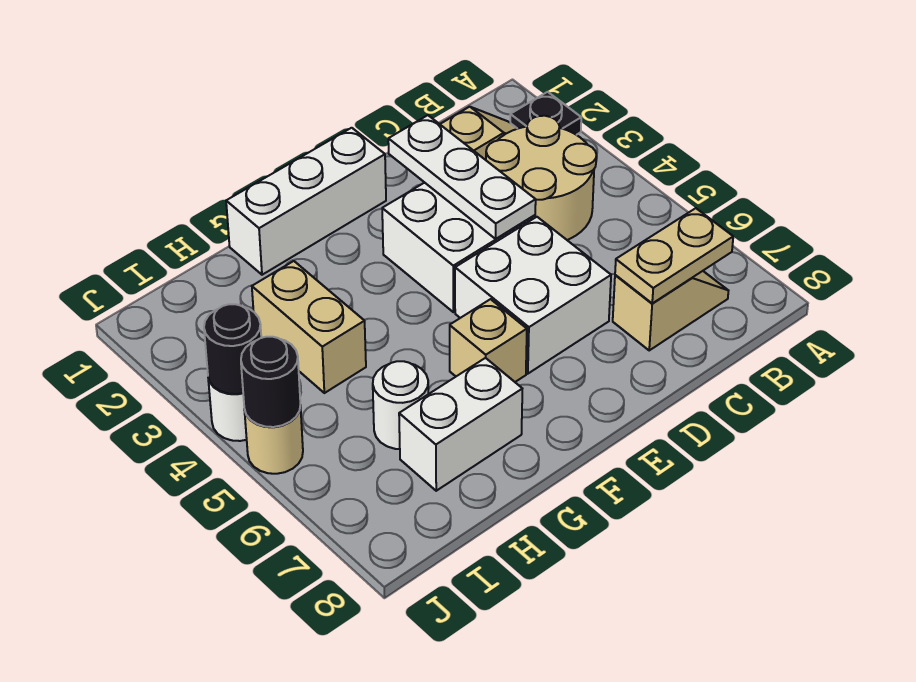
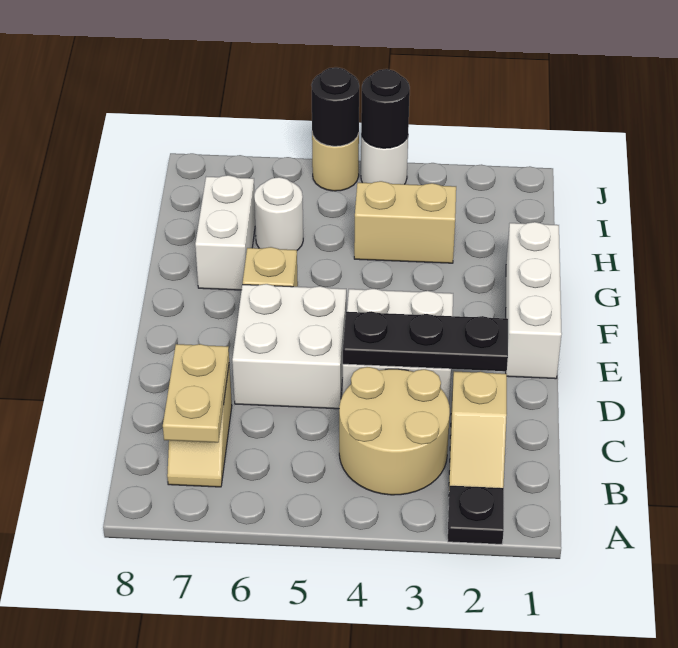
white plate D2:D4 level 2 -> black plate D2:D4 level 2

